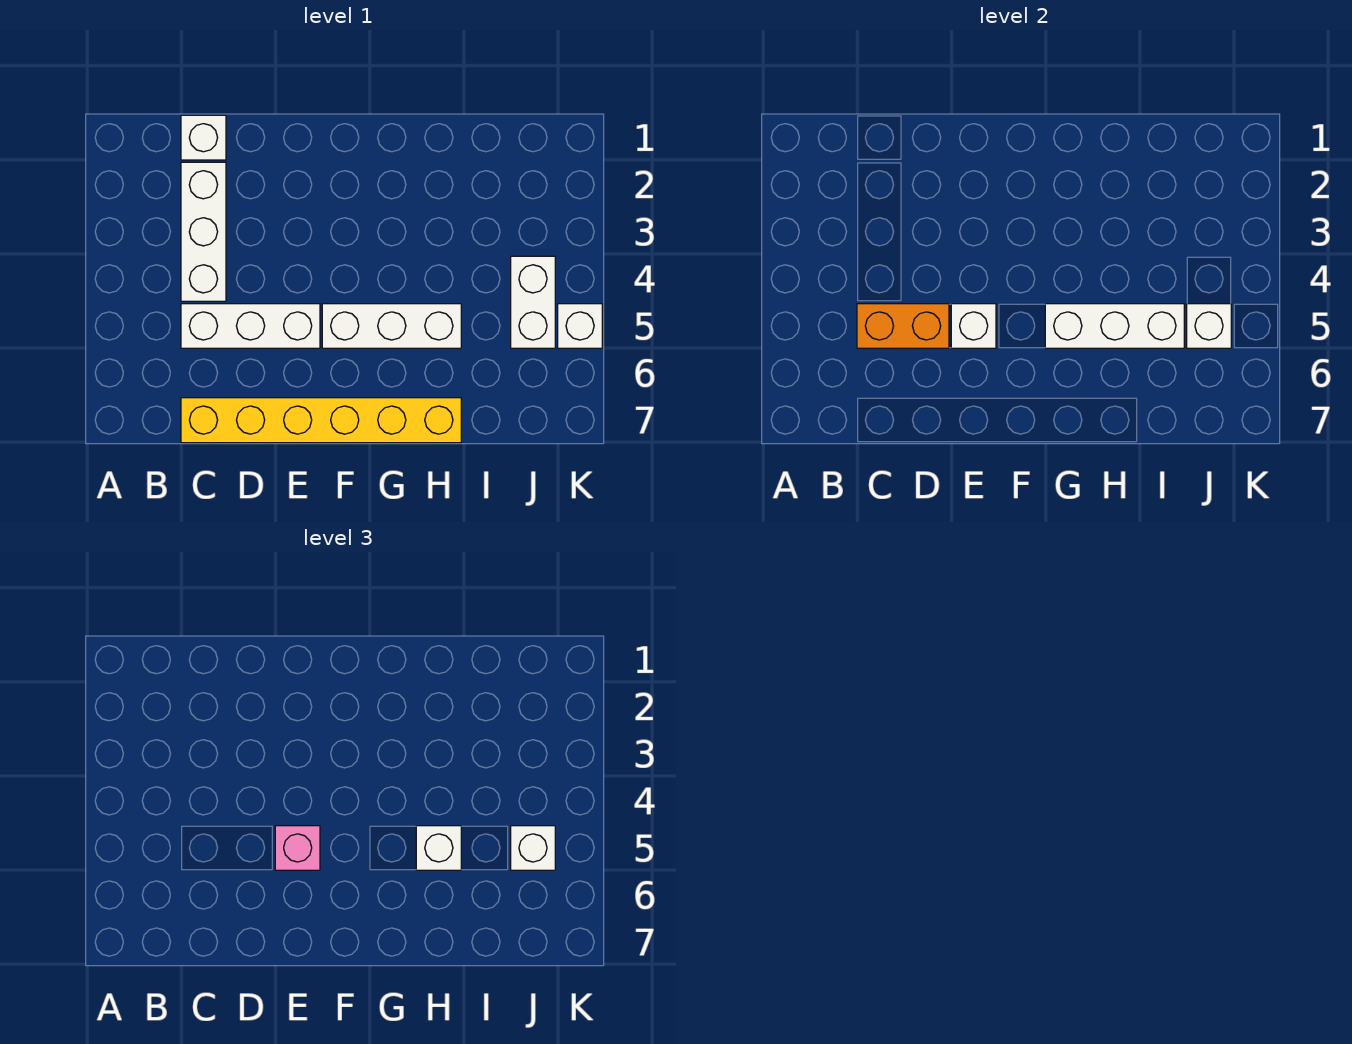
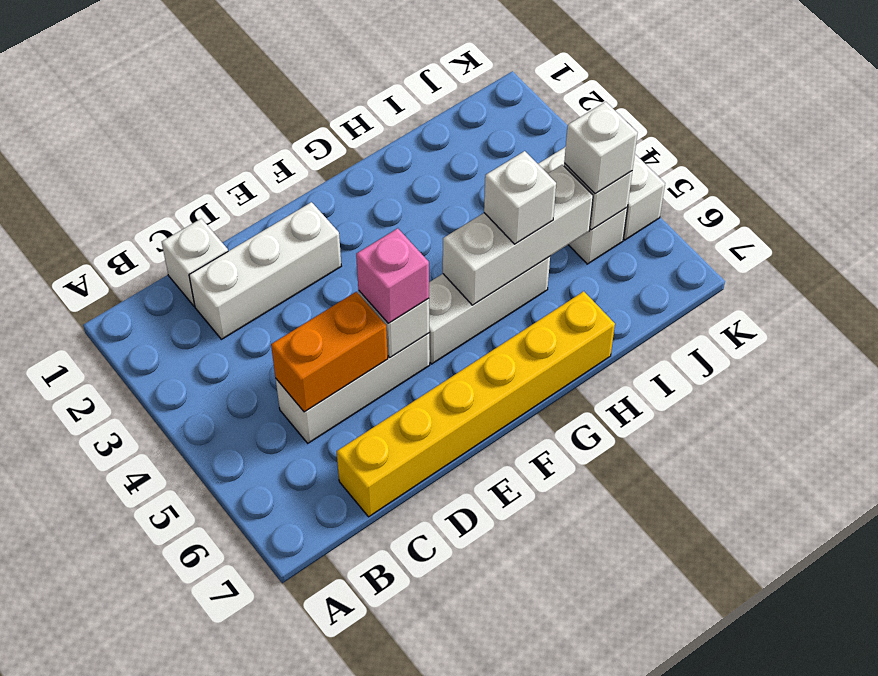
white brick C2:C4 level 1 -> white brick C2:E2 level 1

